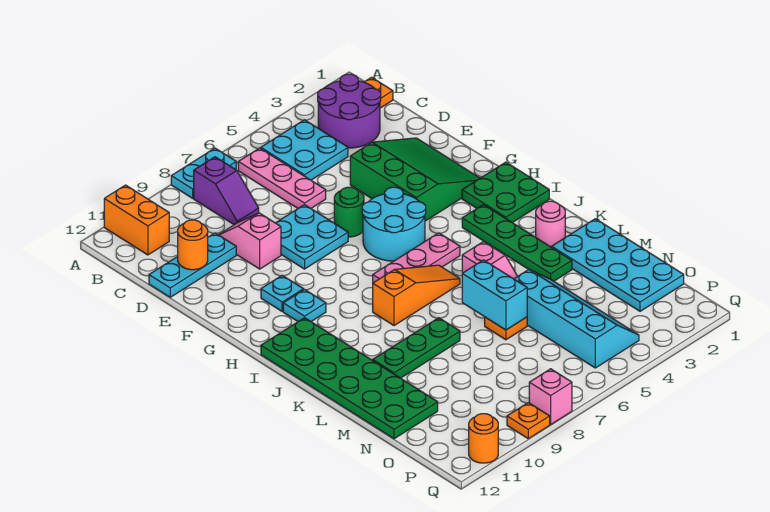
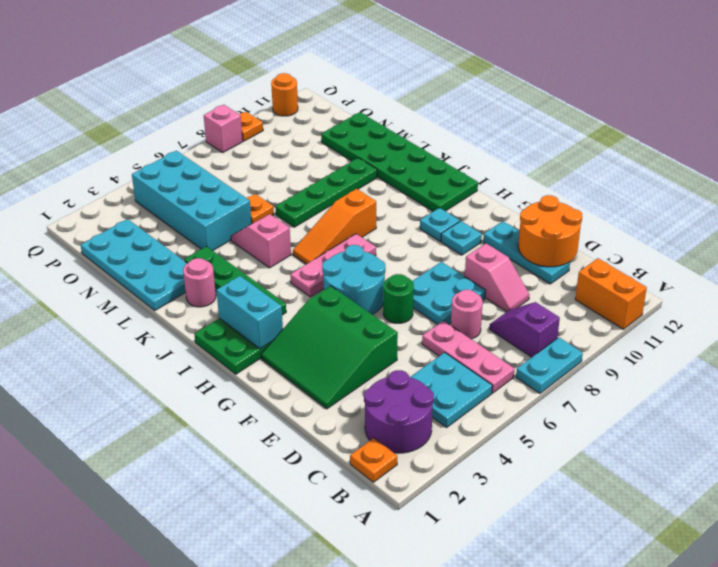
none -> pink round brick D7 level 1
cyan plate D10:D12 level 1 -> cyan plate D11:F11 level 1
orange round brick D11 level 2 -> orange round brick D11:E12 level 2
cyan brick L6:M6 level 2 -> cyan brick H2:I2 level 2
green plate L8:L10 level 1 -> green plate L7:L10 level 1
cyan slope M4:P5 level 1 top 5 -> cyan brick M4:P5 level 1

